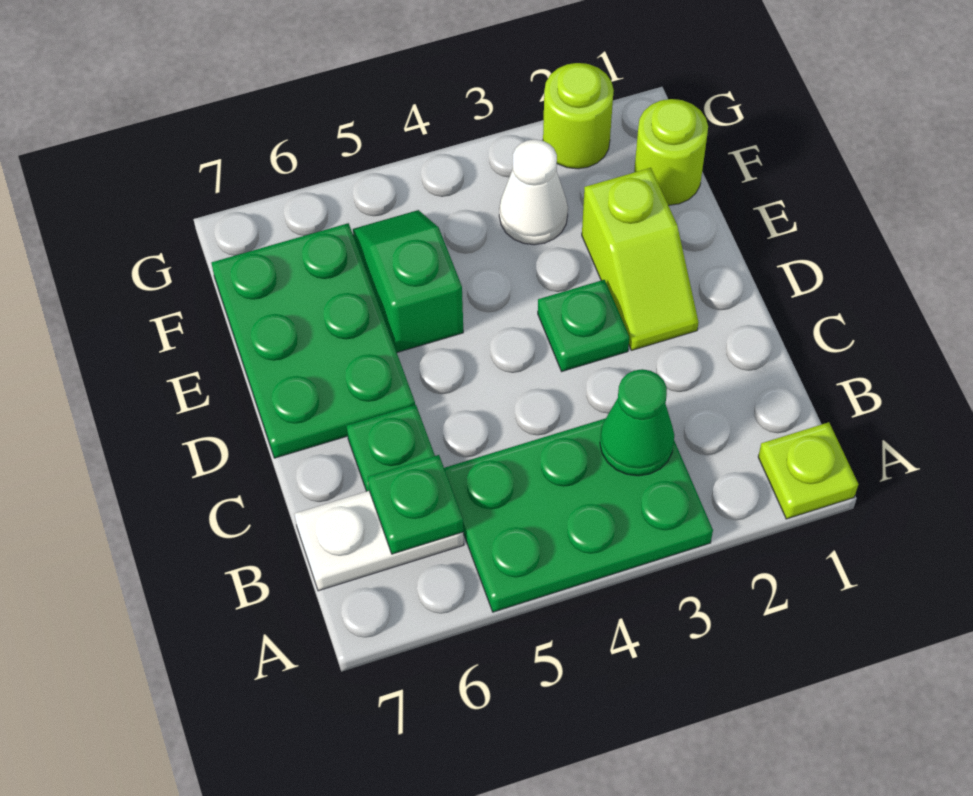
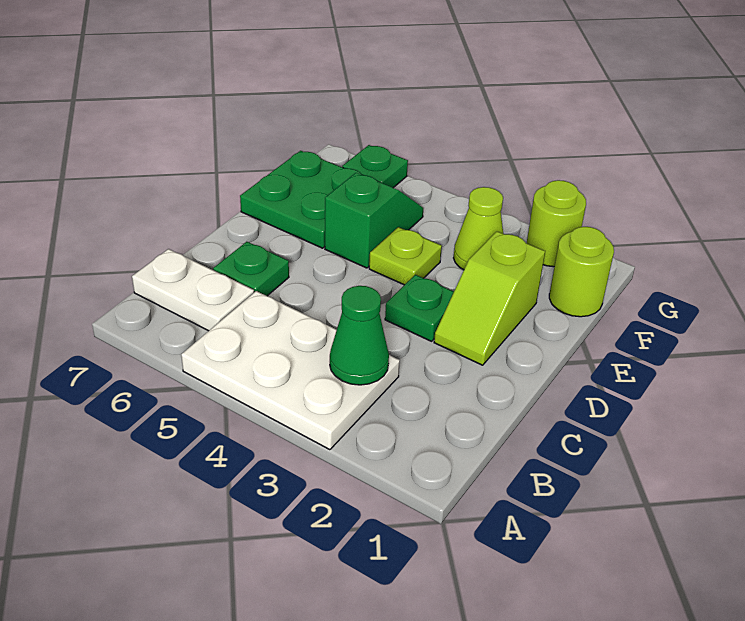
lime plate A1 level 1 -> lime plate E4 level 1
green plate A3:B5 level 1 -> white plate A3:B5 level 1
green plate B6 level 2 -> green plate G6 level 1
green plate D6:F7 level 1 -> green plate E6:F7 level 1
white cone F3 level 1 -> lime cone F3 level 1

